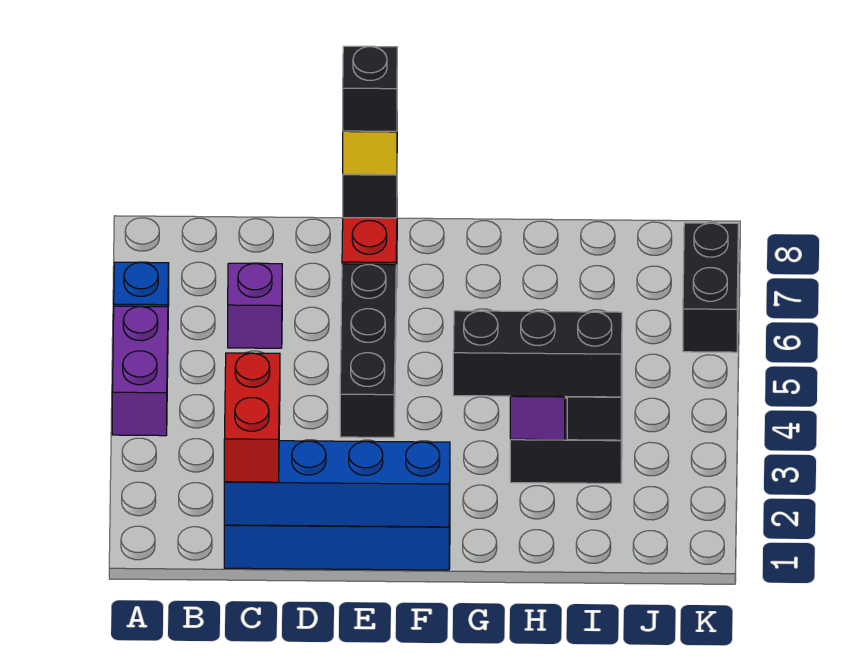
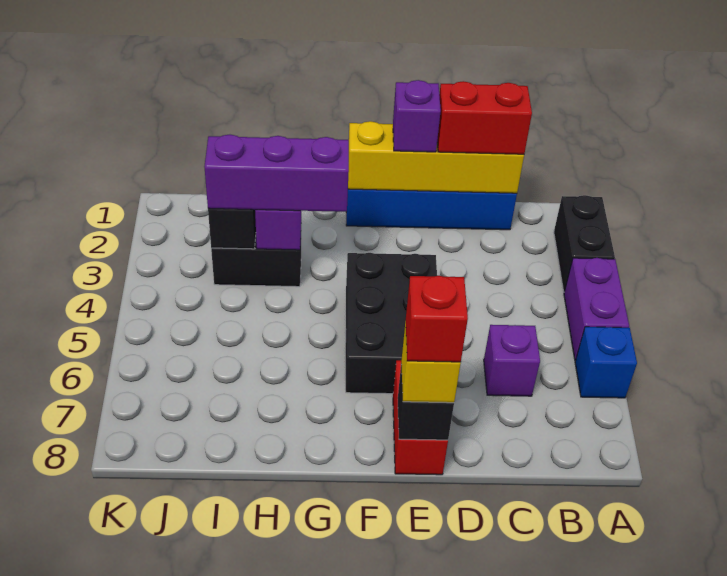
blue brick C1:F1 level 2 -> yellow brick C1:F1 level 2
red brick C1:C2 level 3 -> red brick C1:D1 level 3
none -> purple brick E1 level 3
black brick E4:E6 level 1 -> black brick E4:F6 level 1
black brick E8 level 4 -> red brick E8 level 4
black brick G3:I3 level 3 -> purple brick G3:I3 level 3
black brick K6:K7 level 1 -> black brick A2:A3 level 1

